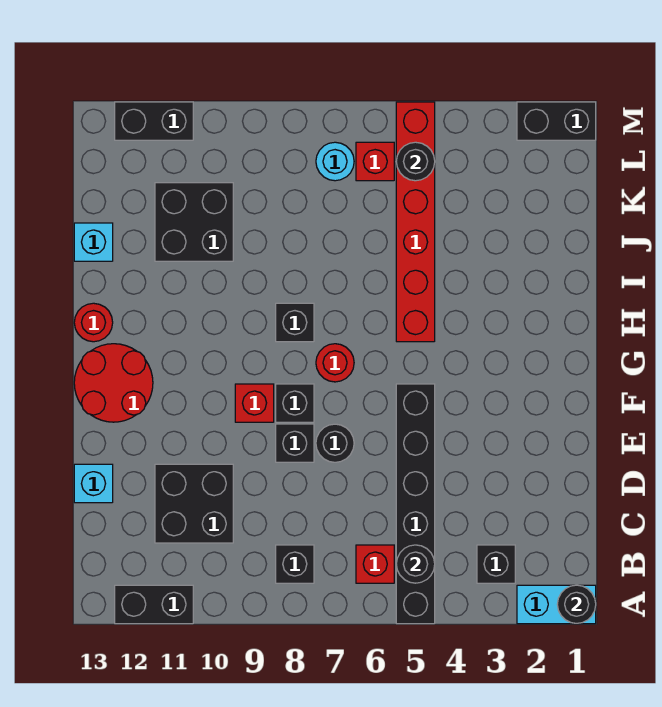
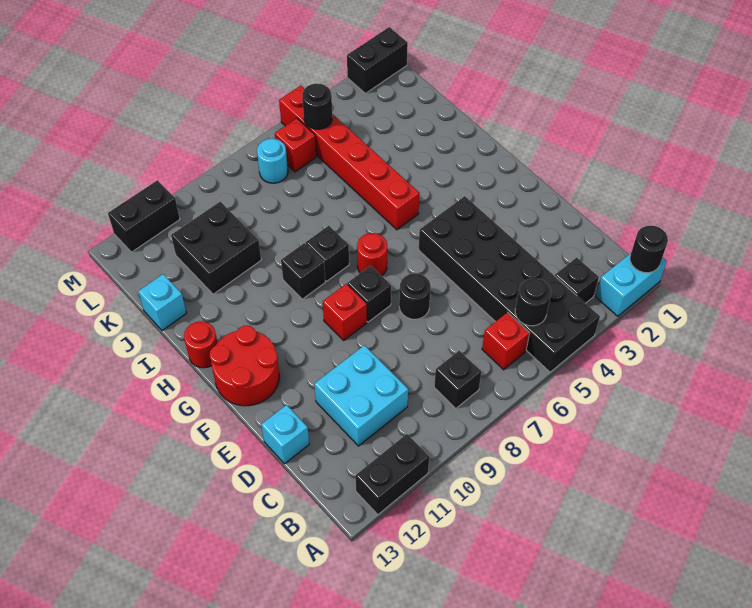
black brick A5:F5 level 1 -> black brick A4:F5 level 1
black brick C10:D11 level 1 -> cyan brick C10:D11 level 1
black brick E8 level 1 -> black brick H9 level 1

